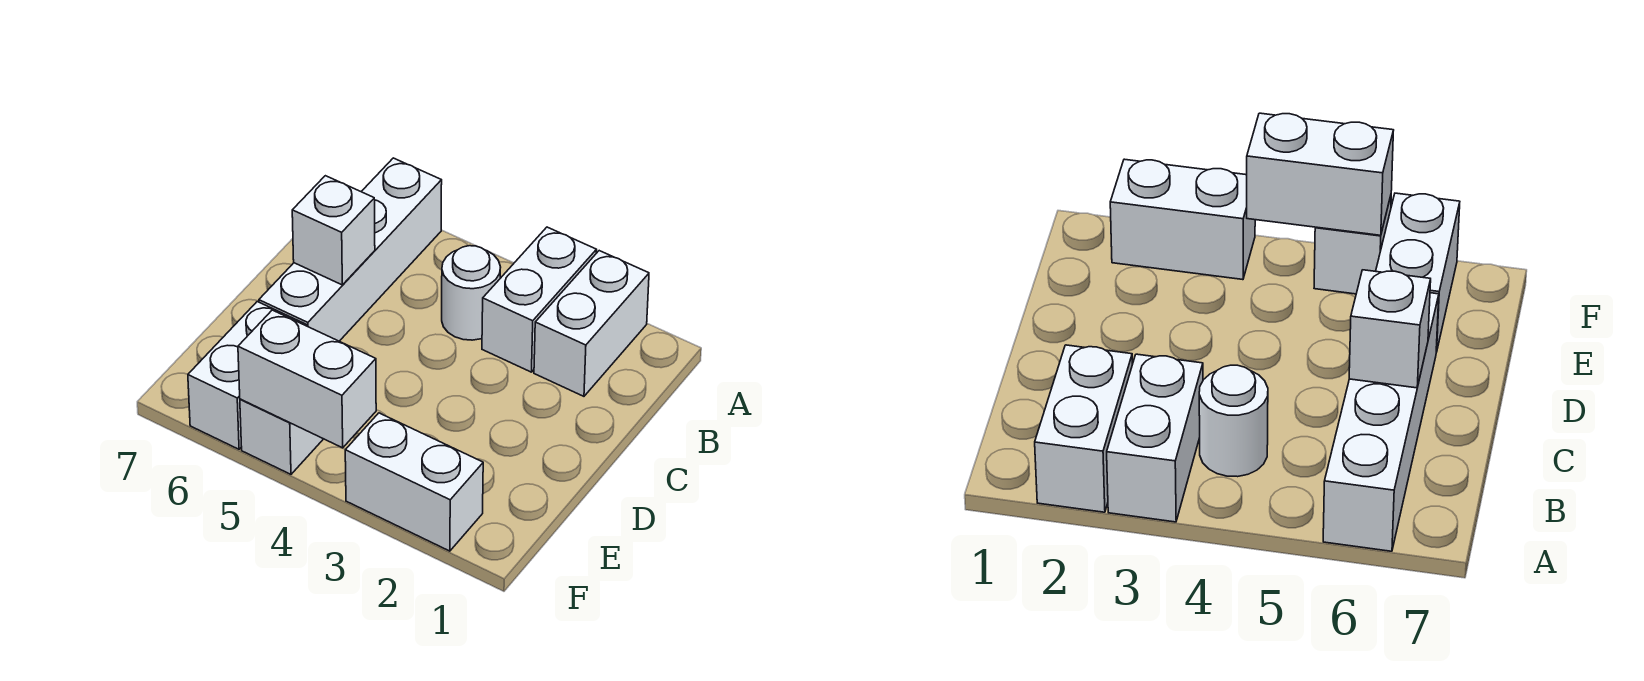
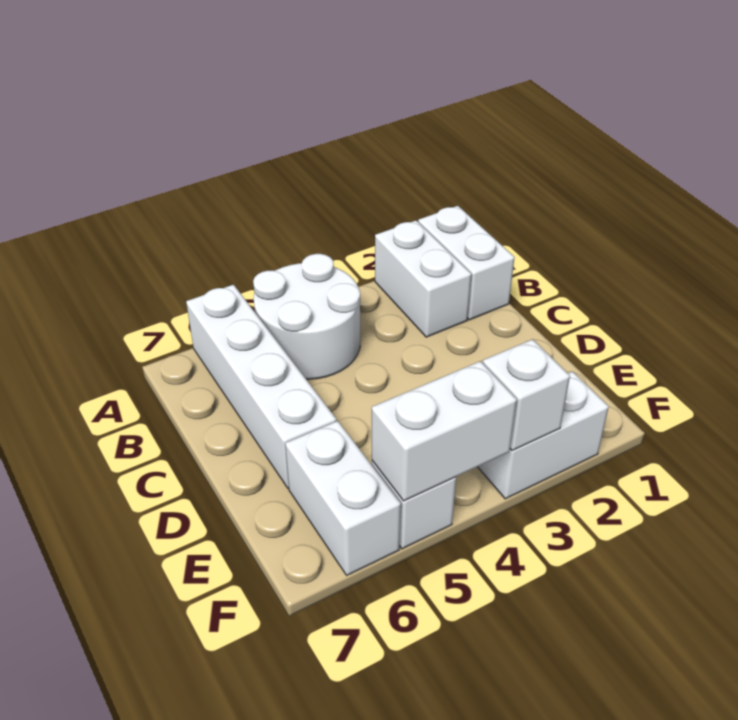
white brick A3:B3 level 1 -> white brick A1:B1 level 1
white round brick B4 level 1 -> white round brick A4:B5 level 1
white brick C6 level 2 -> white brick F3 level 2

